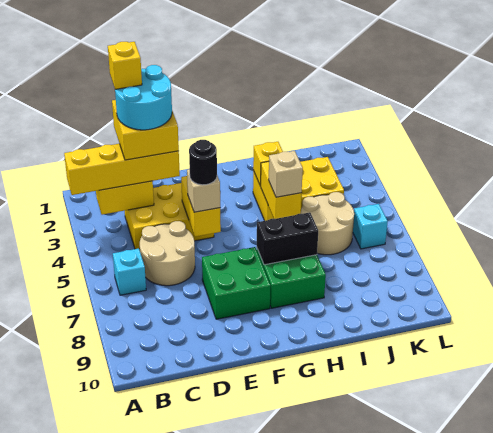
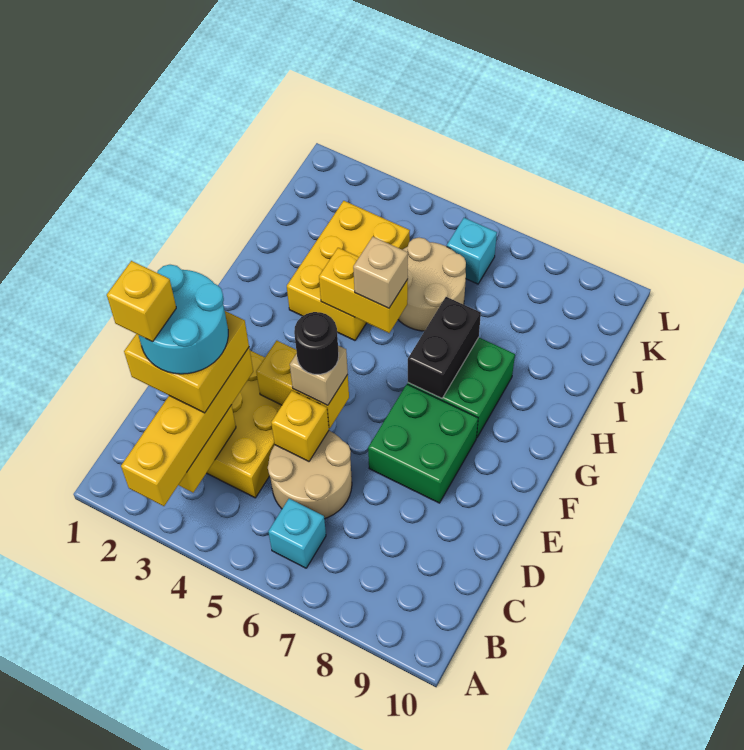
yellow brick H3 level 2 -> yellow brick D5 level 2

